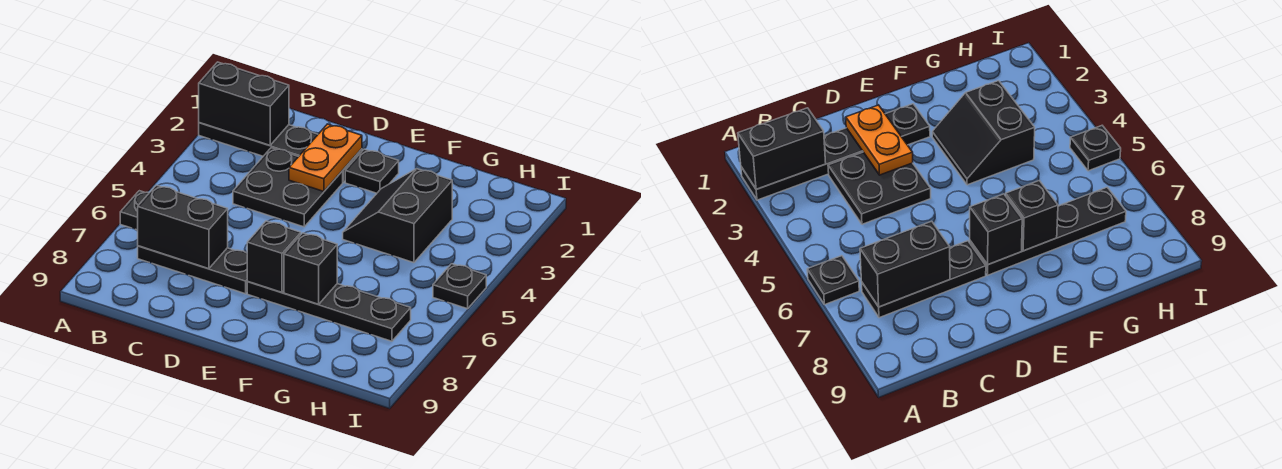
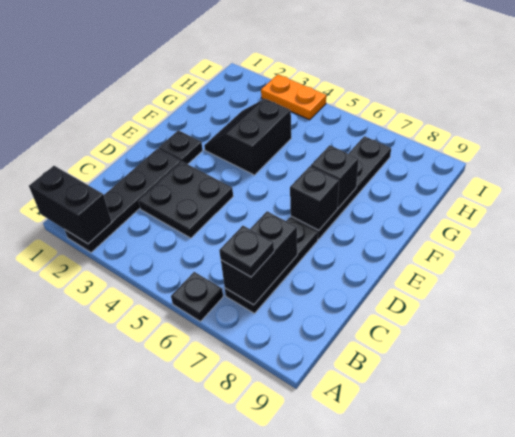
black brick A2:B2 level 2 -> black brick A1:A2 level 2
orange plate D2:D3 level 2 -> orange plate I3:I4 level 1
black slope F3:G4 level 1 top G -> black slope F3:G4 level 1 top 4
black plate I5 level 1 -> black plate B7 level 3

